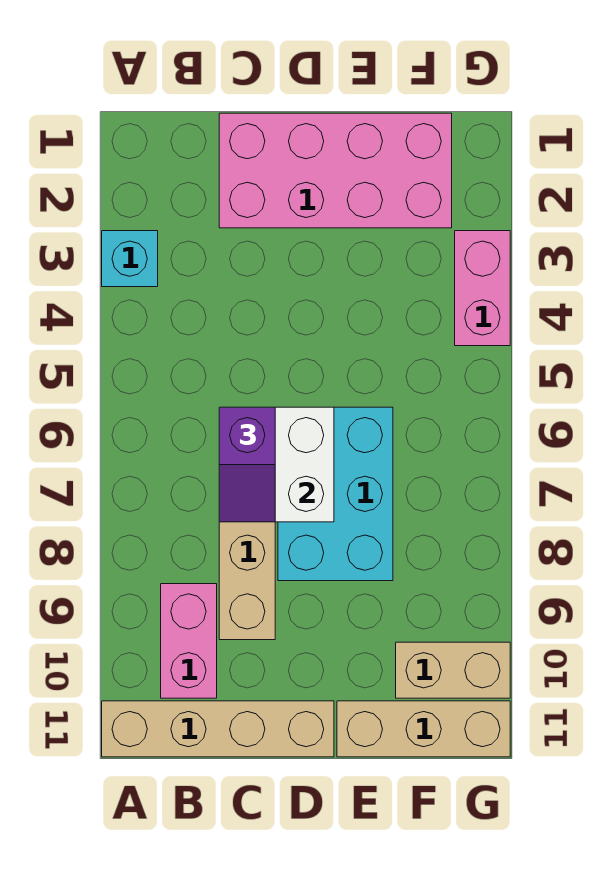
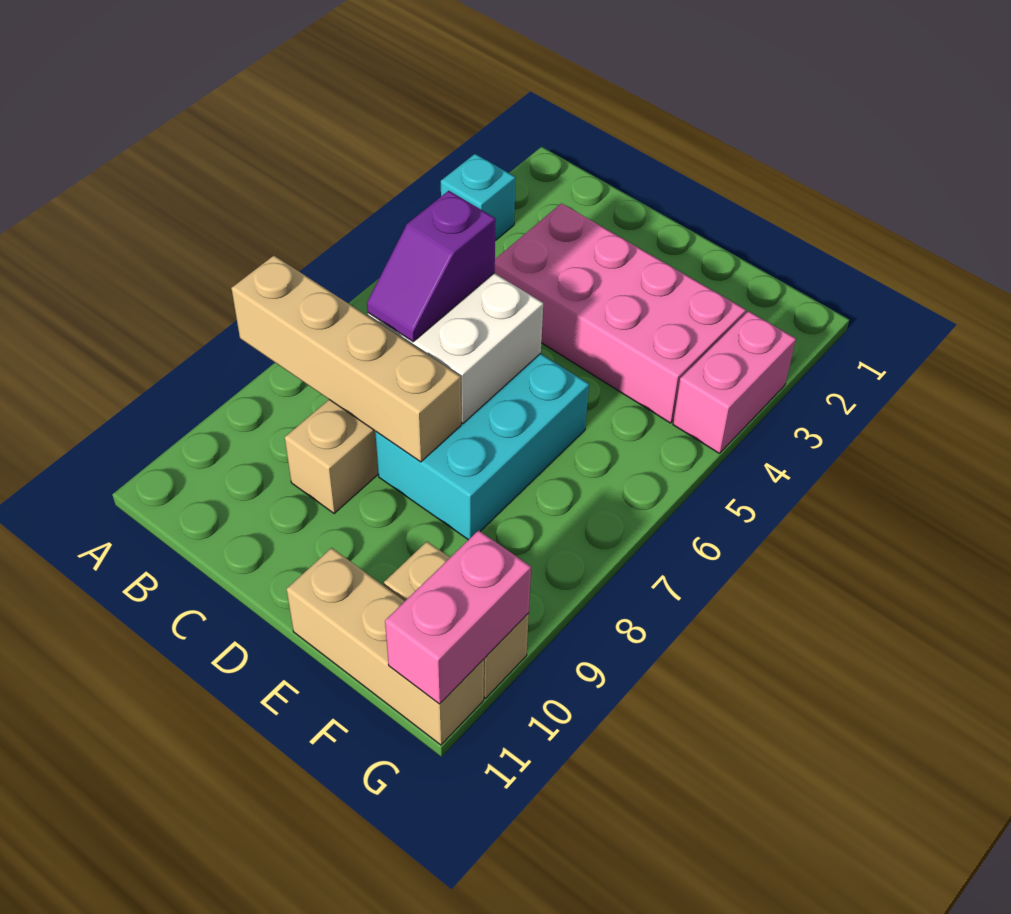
tan brick A11:D11 level 1 -> tan brick A8:D8 level 2
pink brick B9:B10 level 1 -> pink brick G10:G11 level 2
pink brick C1:F2 level 1 -> pink brick C3:F4 level 1

